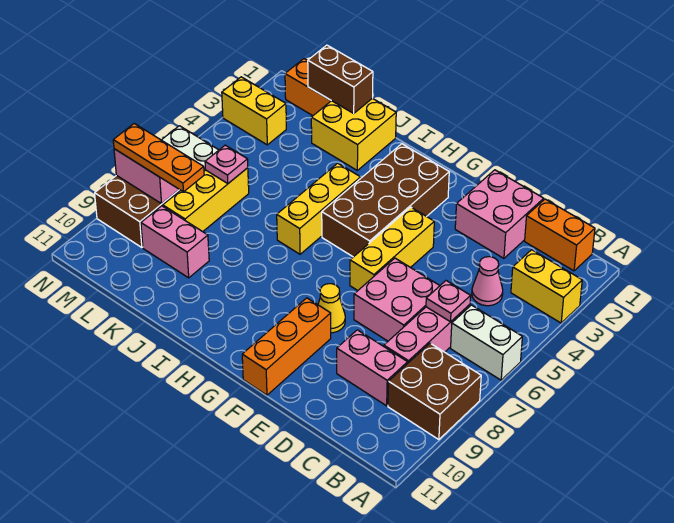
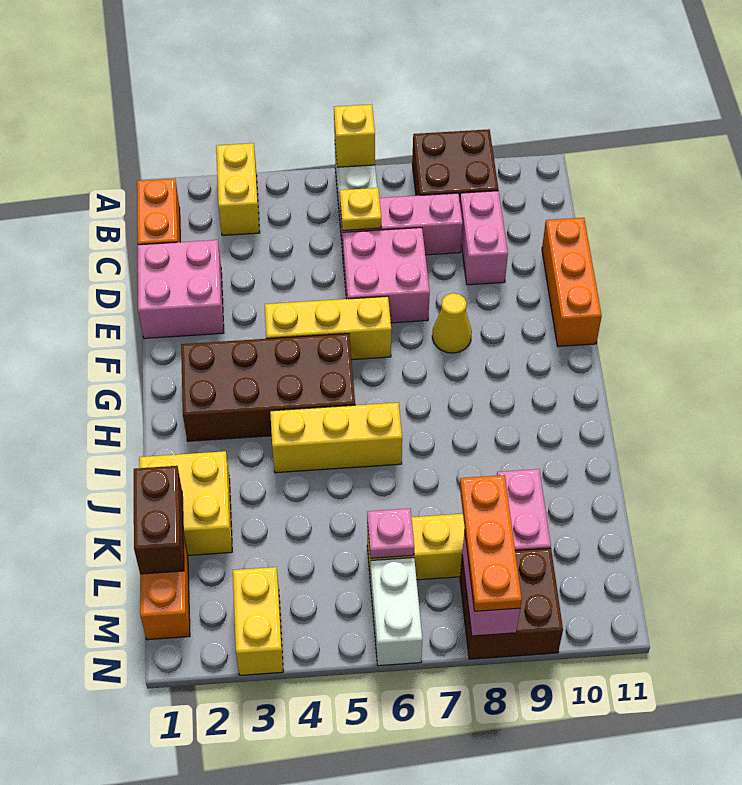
none -> yellow brick A6 level 2
pink cone C4 level 1 -> none
pink plate C6 level 2 -> yellow plate C6 level 2
orange brick F9:F11 level 1 -> orange brick D11:F11 level 1

